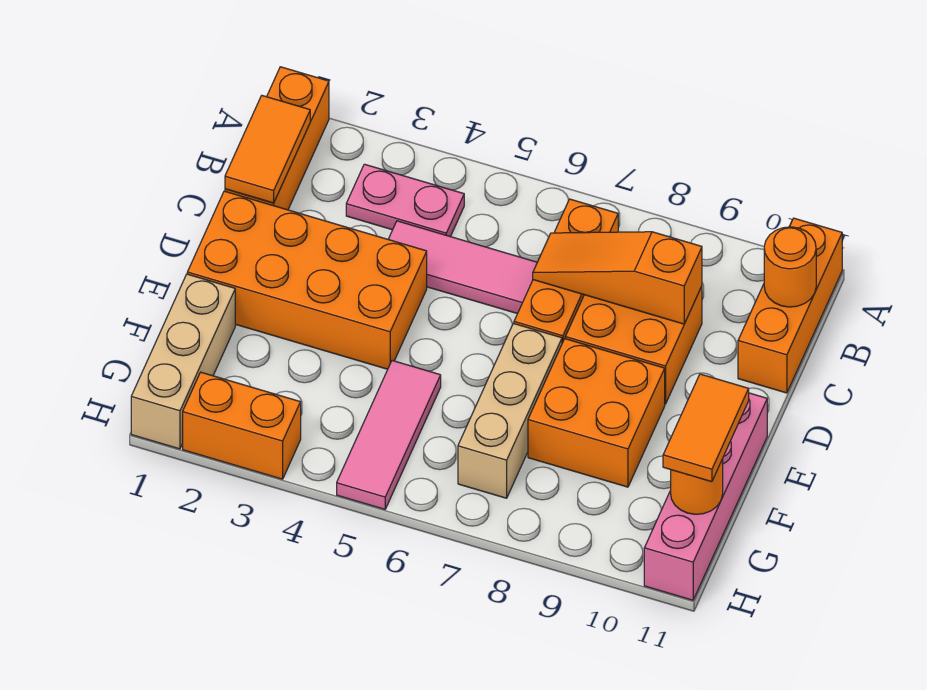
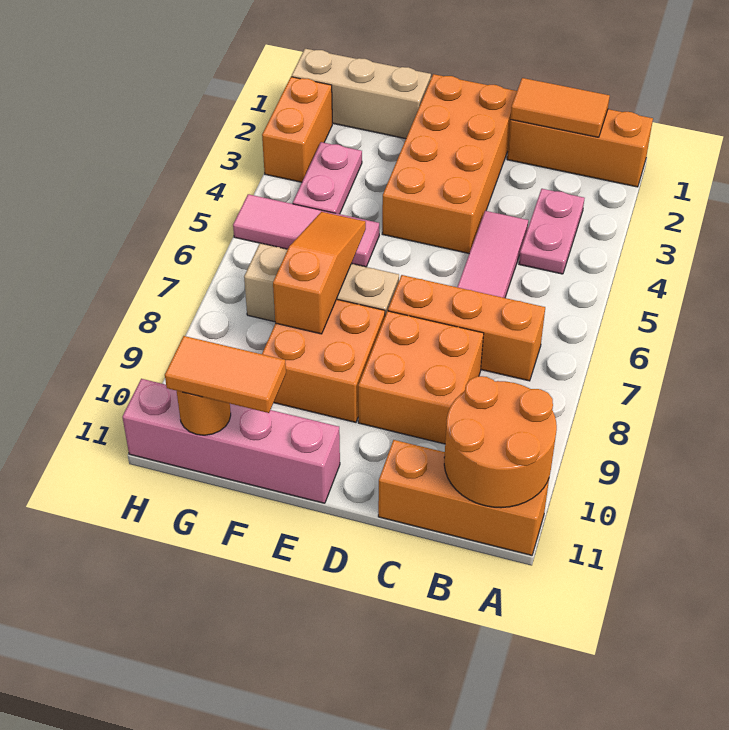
orange round brick B11 level 2 -> orange round brick A10:B11 level 2
orange slope C7:C9 level 2 top 9 -> orange slope F6:F8 level 2 top 8
none -> pink plate G3:G4 level 1

